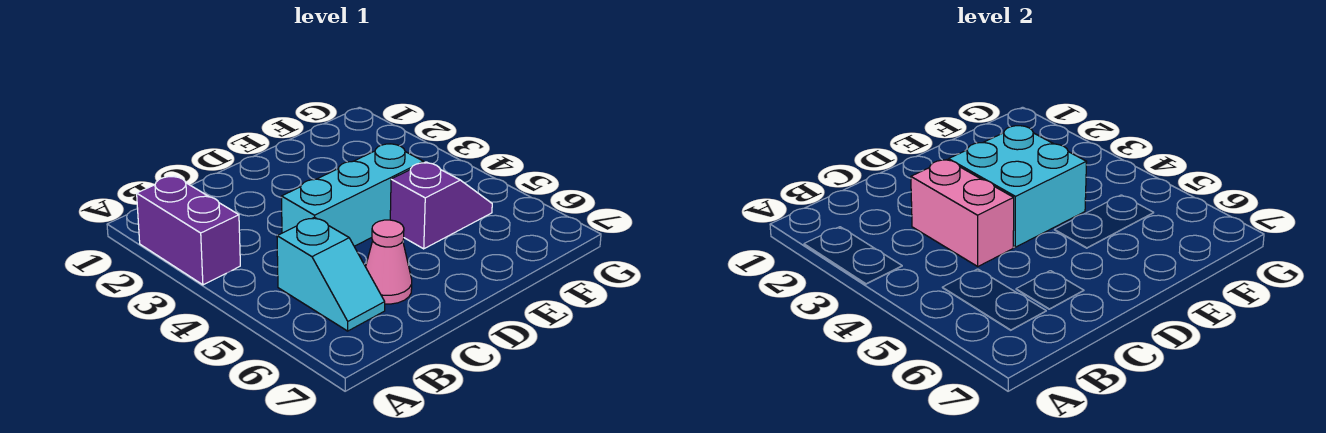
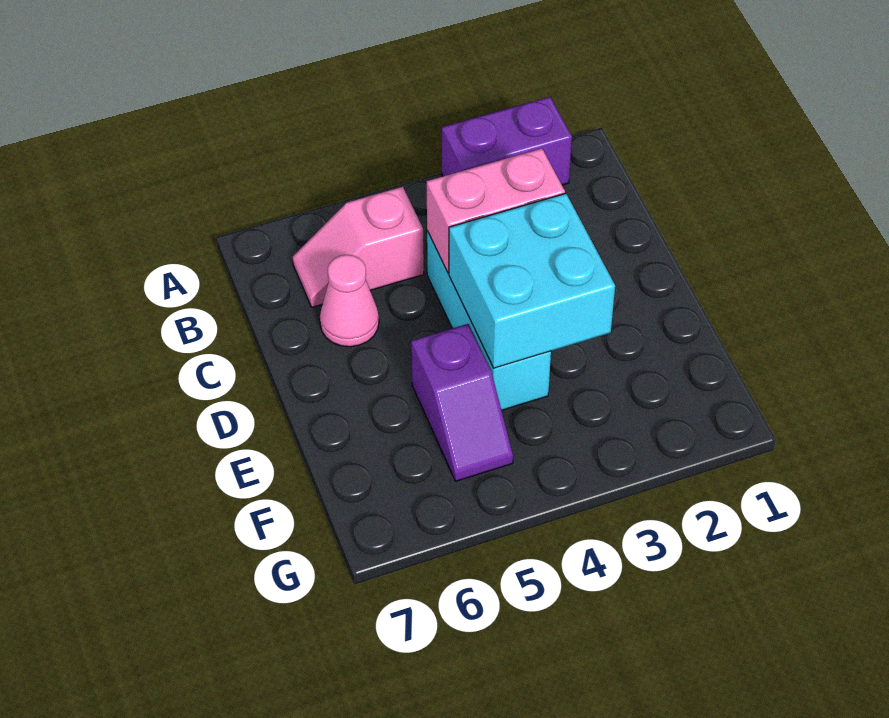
cyan slope B5:B6 level 1 top 5 -> pink slope B5:B6 level 1 top 5

